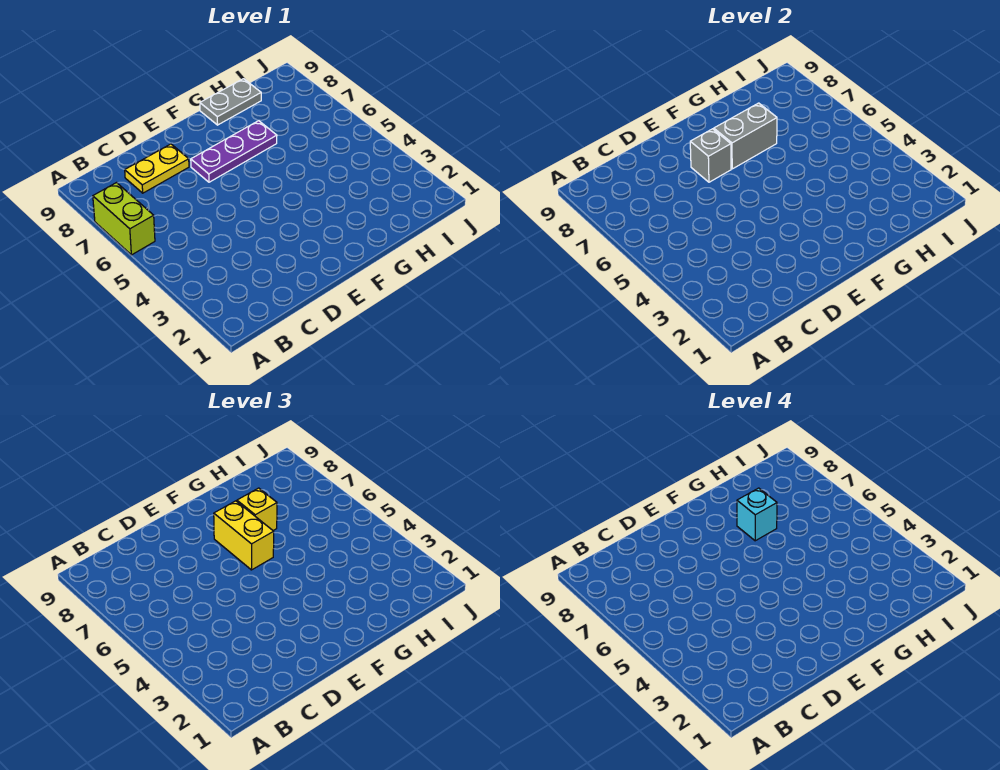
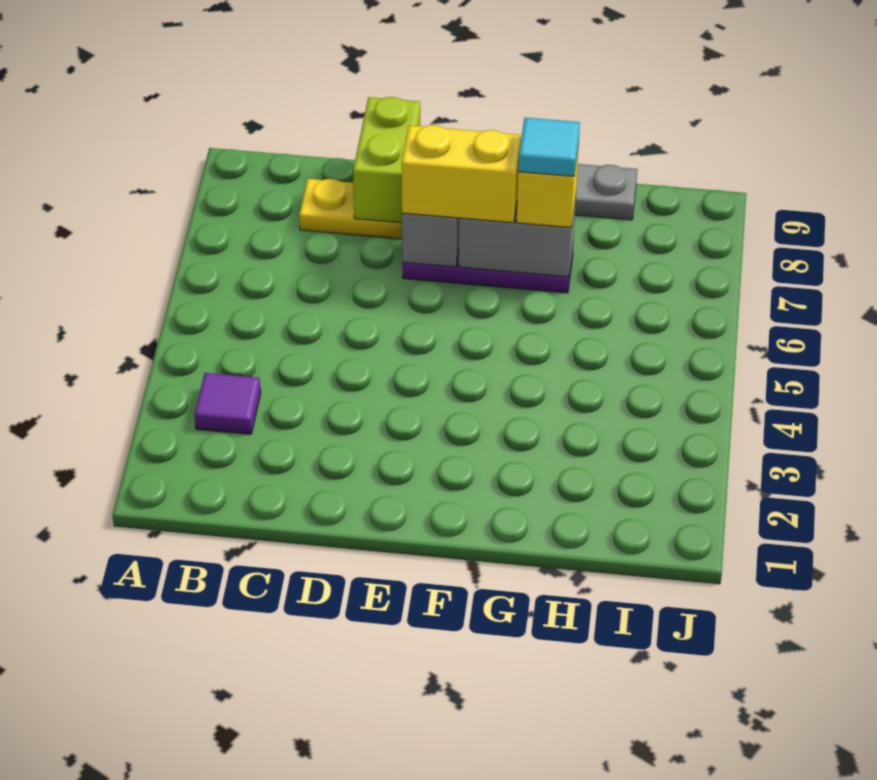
lime brick A6:A7 level 1 -> lime brick D8:D9 level 2
none -> purple tile B3 level 1
yellow brick F6:F7 level 3 -> yellow brick E7:F7 level 3
cyan brick G7 level 4 -> cyan tile G7 level 4

